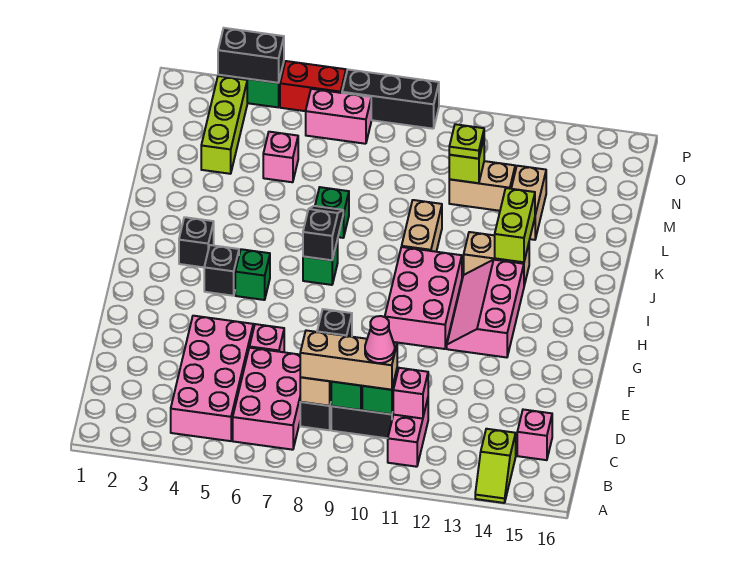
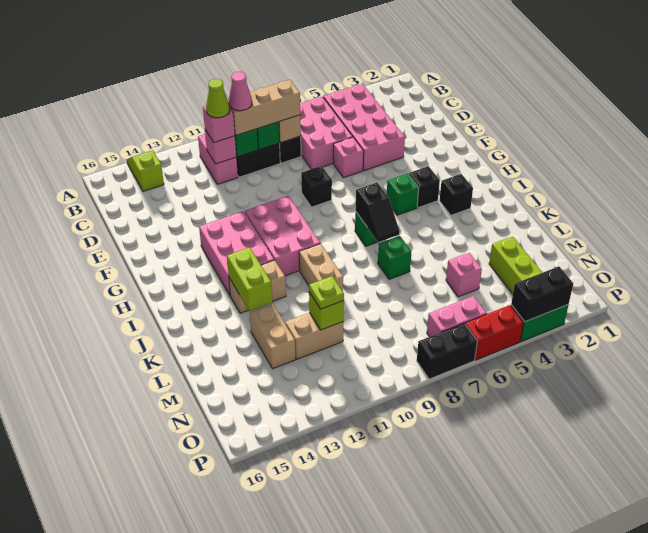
none -> lime cone C11 level 4
pink brick C15 level 1 -> pink brick C11 level 3
pink slope G12:I13 level 1 top 13 -> pink brick G12:I13 level 1
black brick P7:P9 level 1 -> black brick P7:P8 level 1

